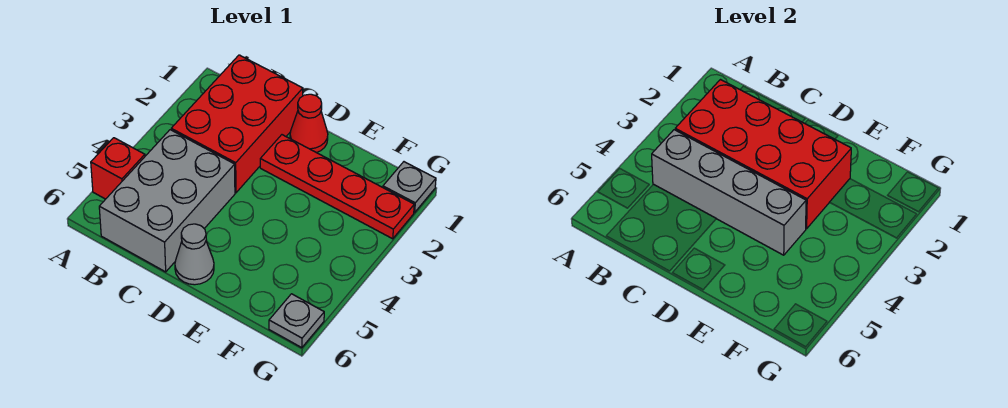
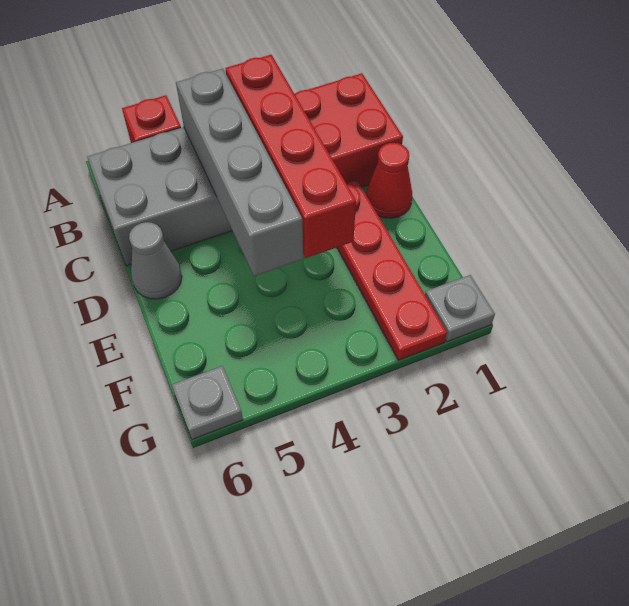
red brick B2:E3 level 2 -> red brick B3:E3 level 2

